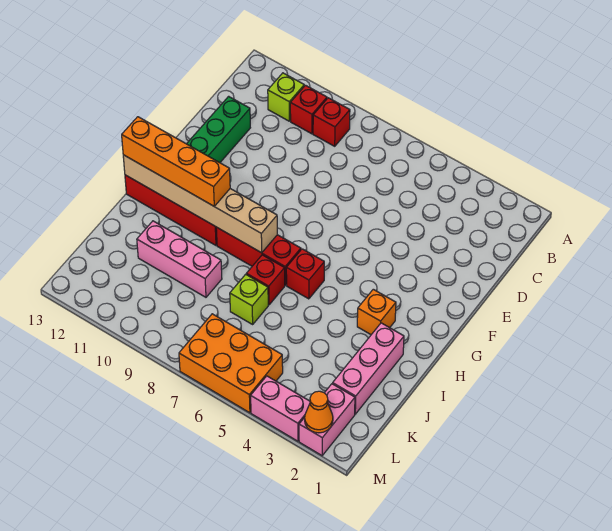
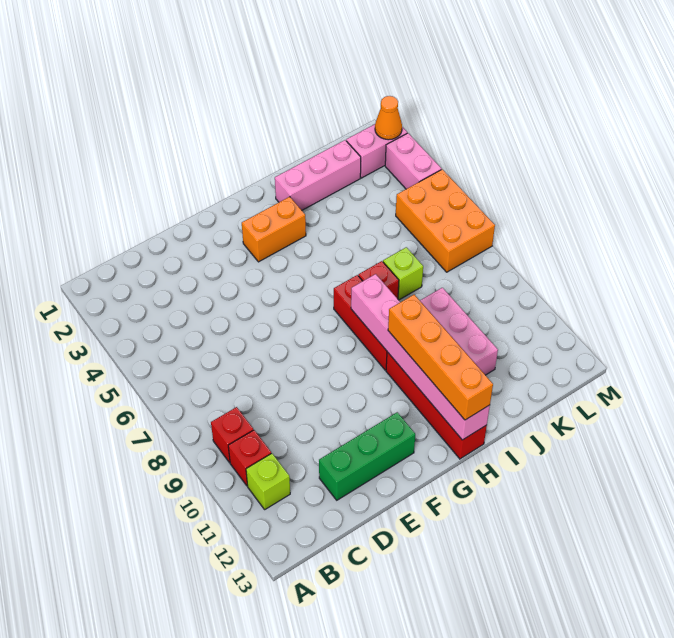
orange brick H3 level 1 -> orange brick G3:H3 level 1
red brick H6 level 1 -> none
tan brick H8:H13 level 2 -> pink brick H8:H13 level 2

